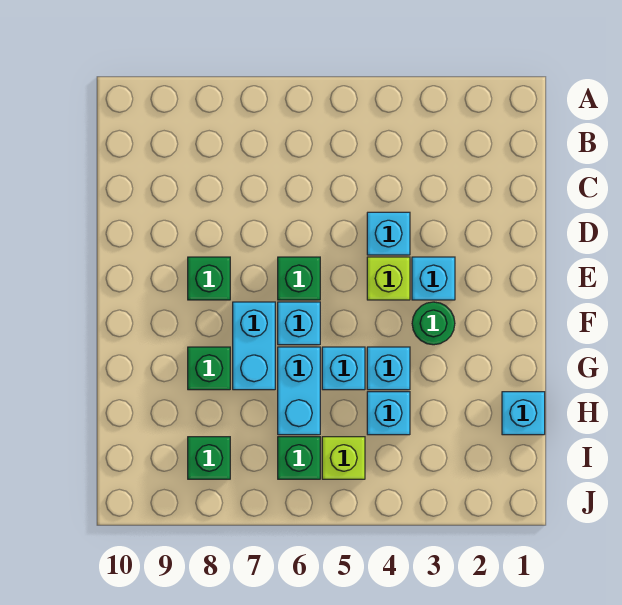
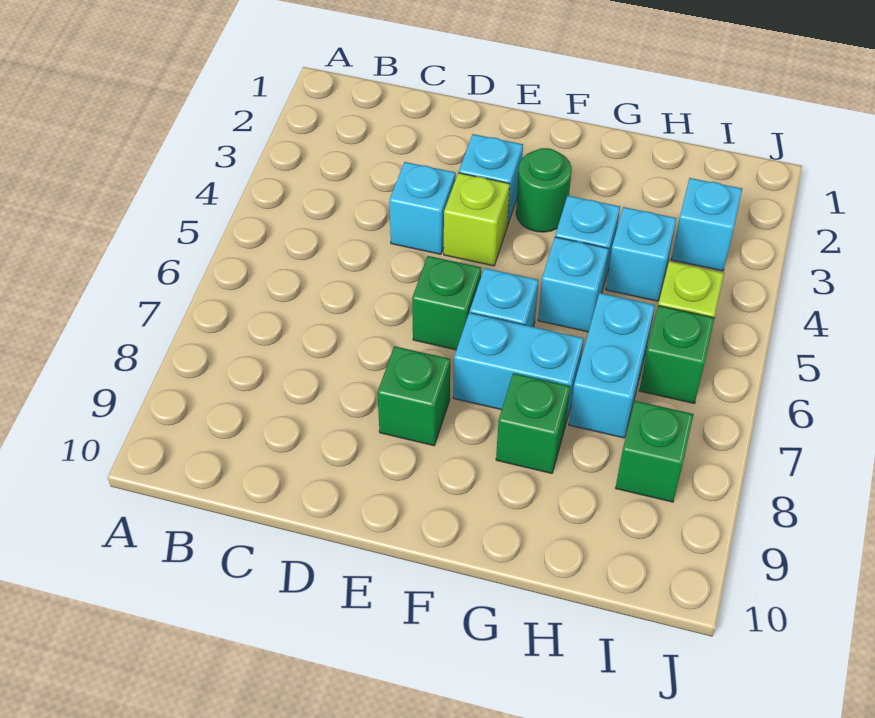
cyan brick G6:H6 level 1 -> cyan brick H6:H7 level 1
cyan brick H1 level 1 -> cyan brick I3 level 1

